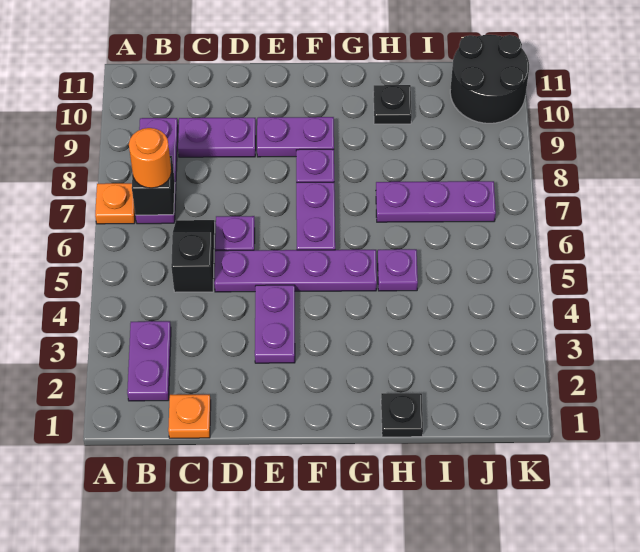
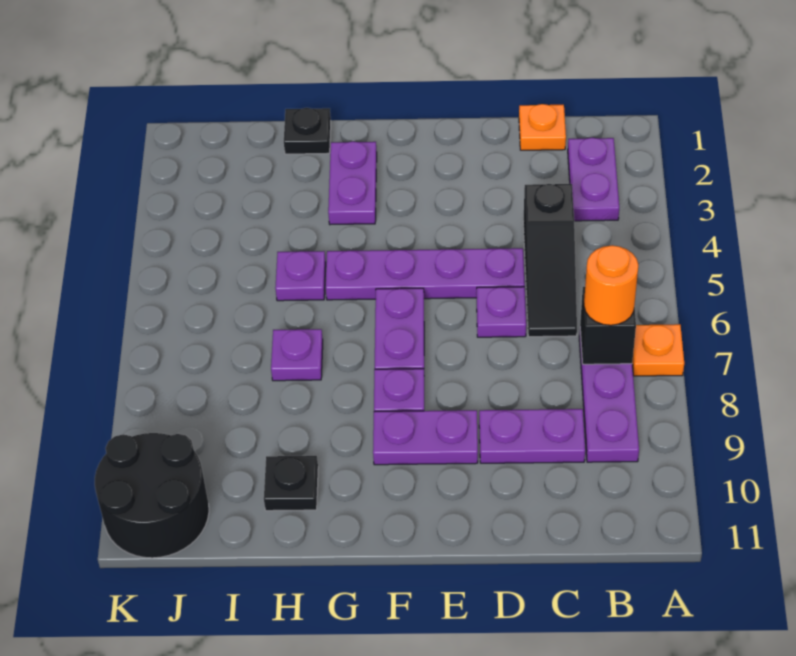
black slope C5:C6 level 1 top 5 -> black slope C4:C6 level 1 top 4
purple plate E3:E4 level 1 -> purple plate G2:G3 level 1
purple plate H7:J7 level 1 -> purple plate H7 level 1

